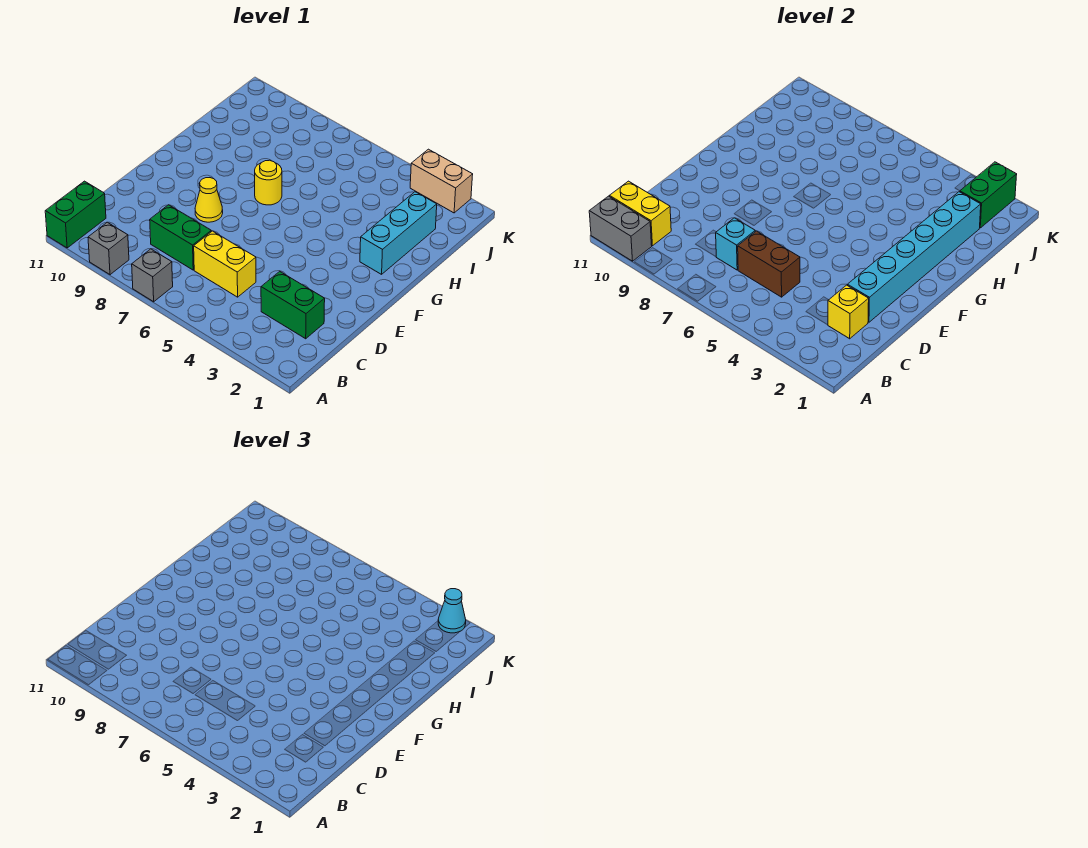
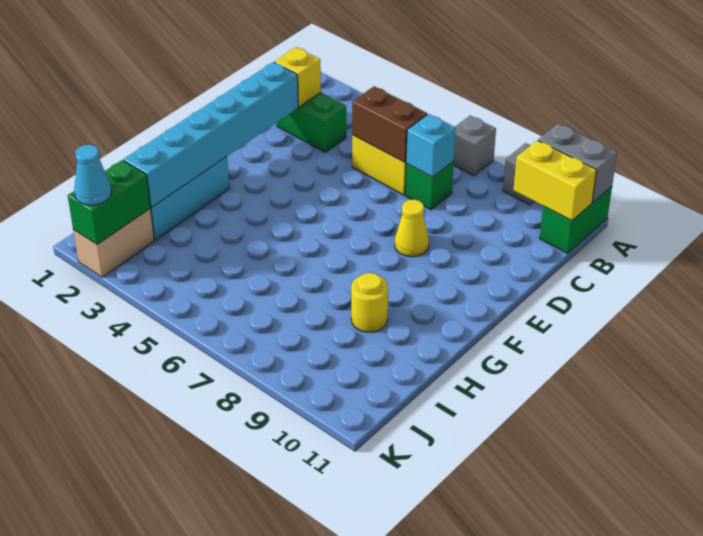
green brick C7:C8 level 1 -> green brick C7 level 1
yellow round brick G7 level 1 -> yellow round brick H9 level 1
tan brick K2:K3 level 1 -> tan brick J2:K2 level 1

